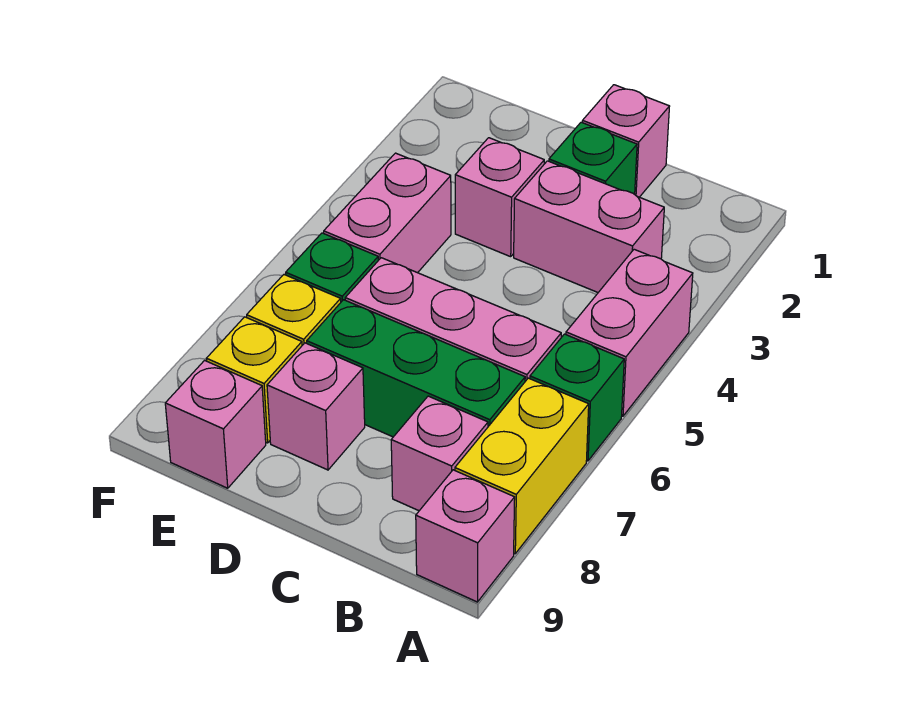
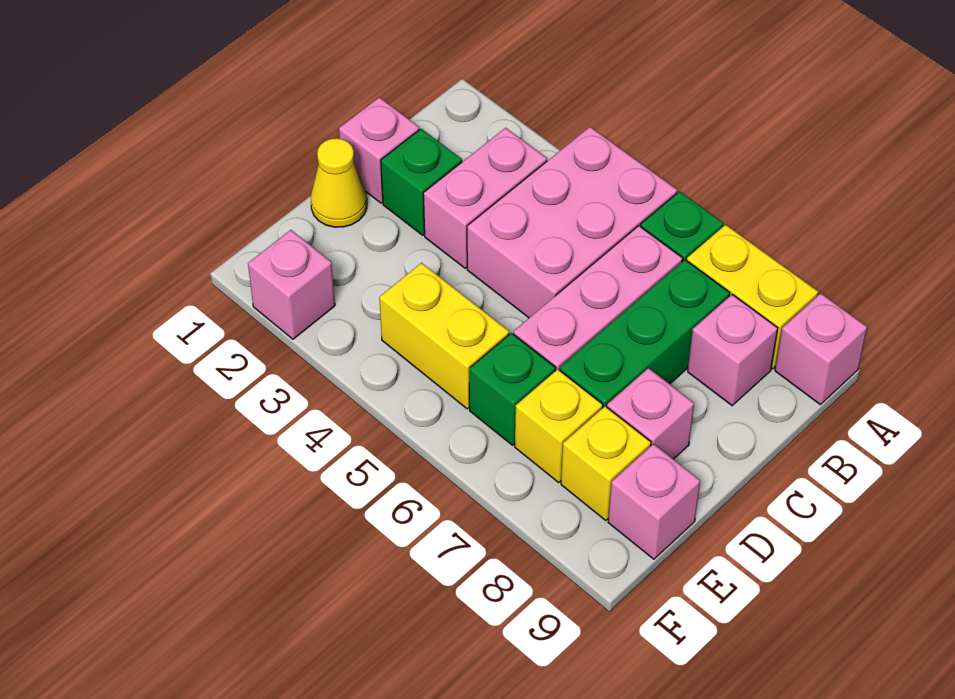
pink brick A4:A5 level 1 -> pink brick A4:C5 level 1
none -> yellow cone D1 level 1
pink brick D3 level 1 -> pink brick F2 level 1
pink brick E4:E5 level 1 -> yellow brick E4:E5 level 1

